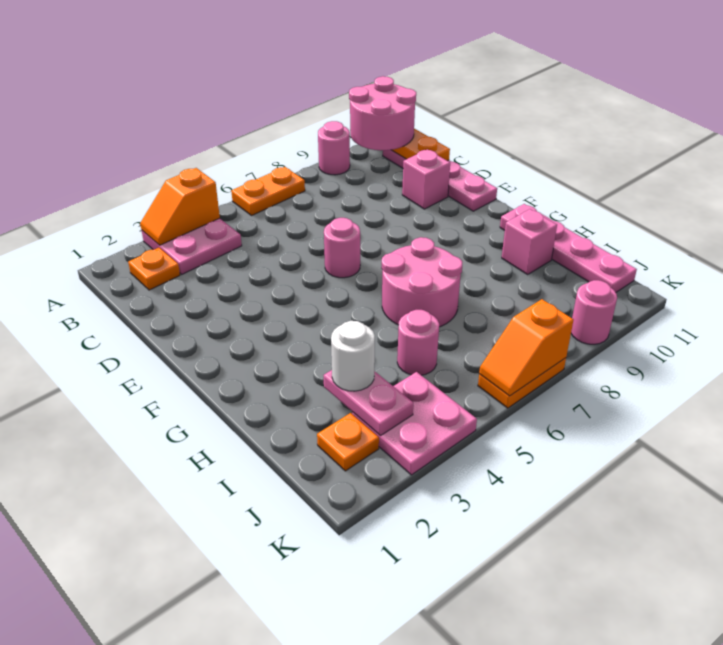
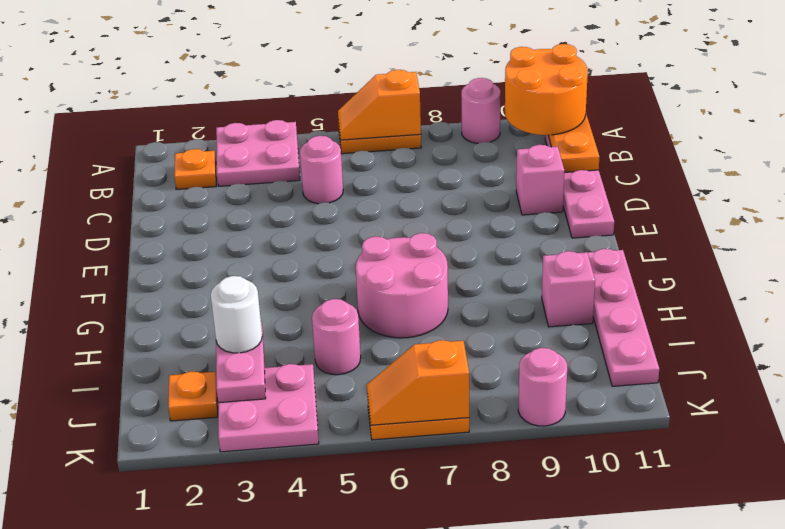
orange slope A3:A4 level 2 top 4 -> orange slope A6:A7 level 2 top 7
pink round brick A10:B11 level 3 -> orange round brick A10:B11 level 3
pink round brick E6 level 1 -> pink round brick C5 level 1

